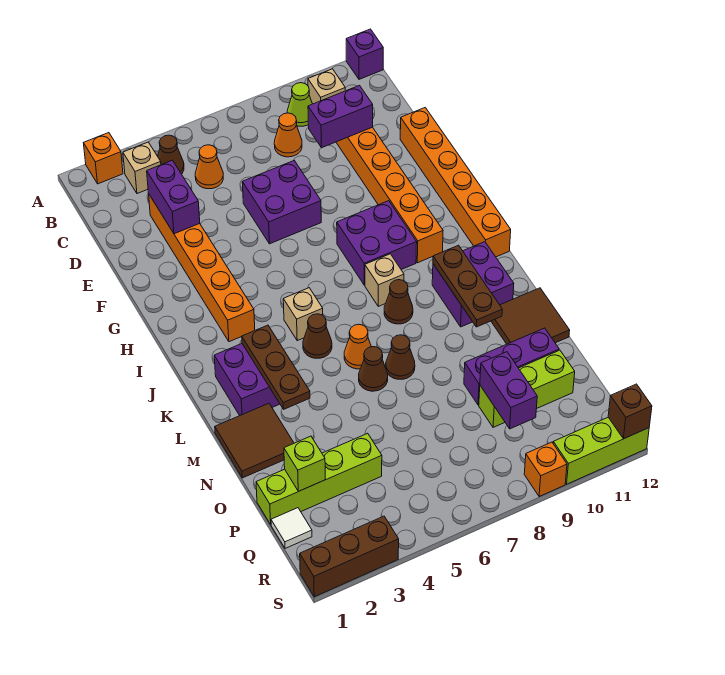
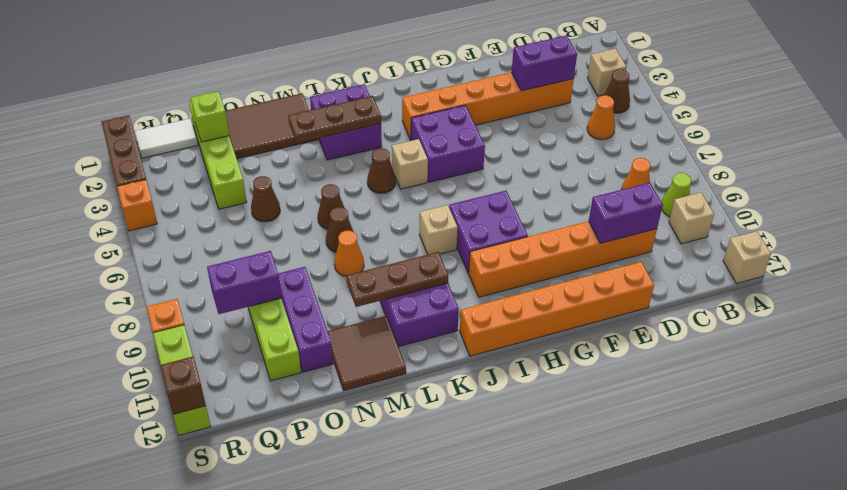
orange brick A2 level 1 -> orange brick S4 level 1
purple brick A12 level 1 -> tan brick A12 level 1
purple brick D9:D10 level 2 -> purple brick D10:E10 level 2
purple brick E6:F7 level 1 -> purple brick H4:I5 level 1
brown cone K8 level 1 -> brown cone O5 level 1
orange cone L6 level 1 -> orange cone M8 level 1
brown tile M1:N2 level 1 -> brown tile M1:O2 level 1
white tile Q1 level 1 -> white tile Q1:R1 level 1

